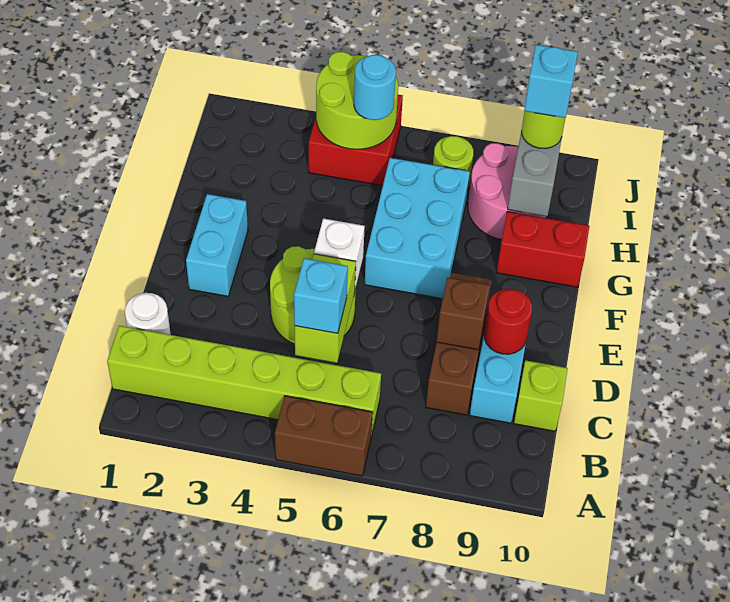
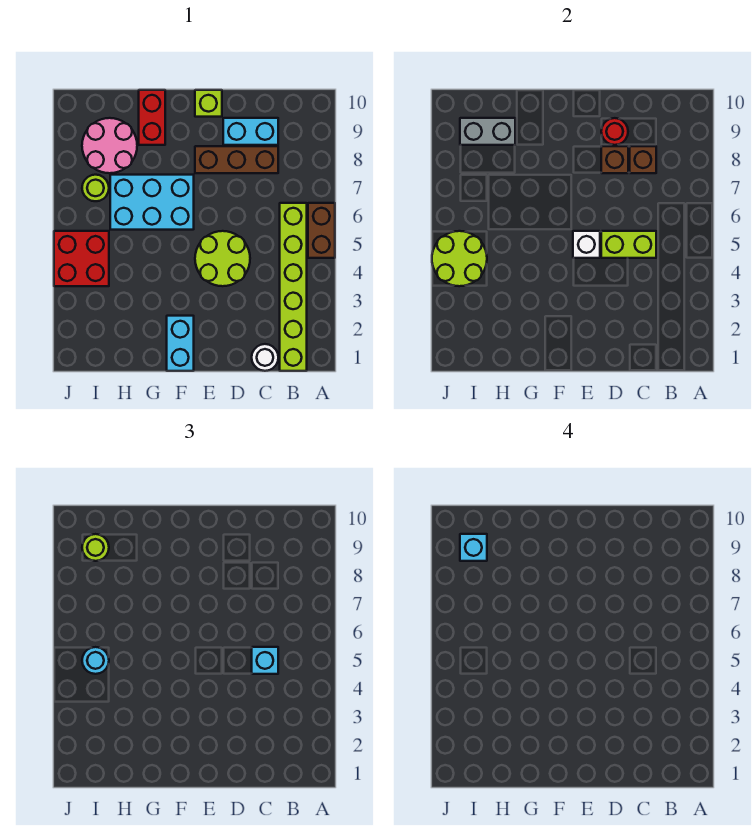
none -> brown brick C8 level 2
lime brick C10 level 1 -> lime brick E10 level 1
cyan brick E2:F2 level 1 -> cyan brick F1:F2 level 1

